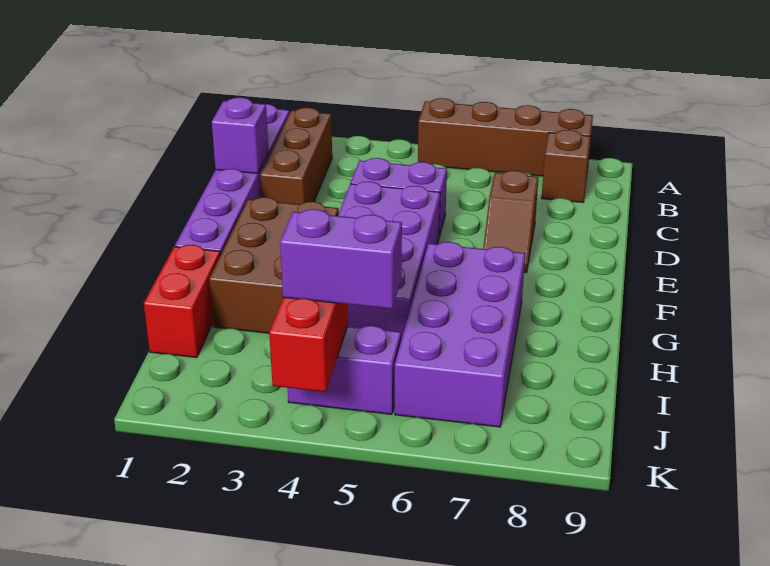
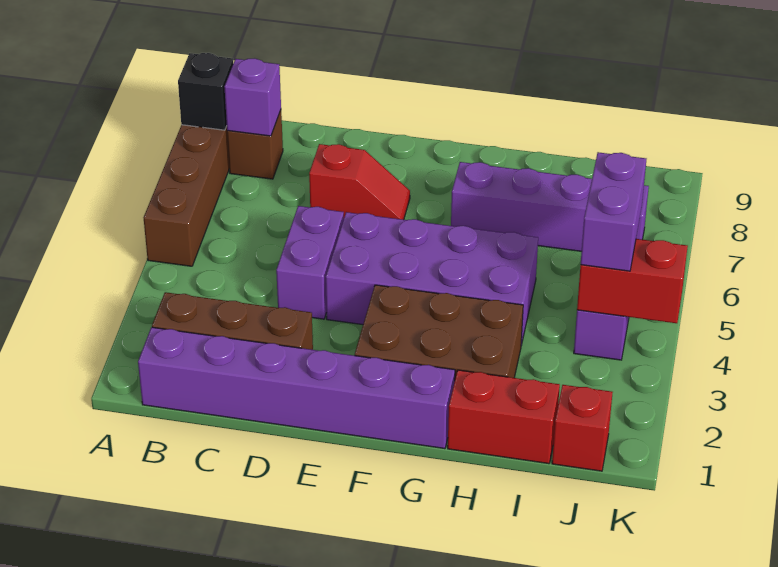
none -> black brick A8 level 2
purple brick D1 level 2 -> purple brick B8 level 2
brown slope D7:E7 level 1 top D -> red slope D7:E7 level 1 top D
purple brick G6:J7 level 1 -> purple brick G7:J7 level 1
none -> red brick J1 level 1

